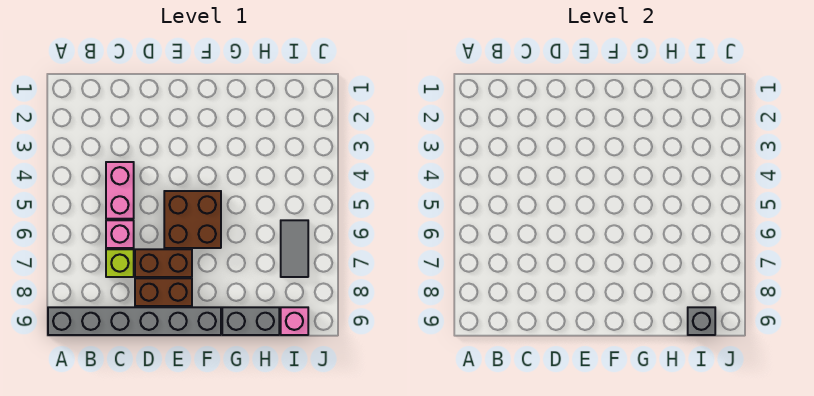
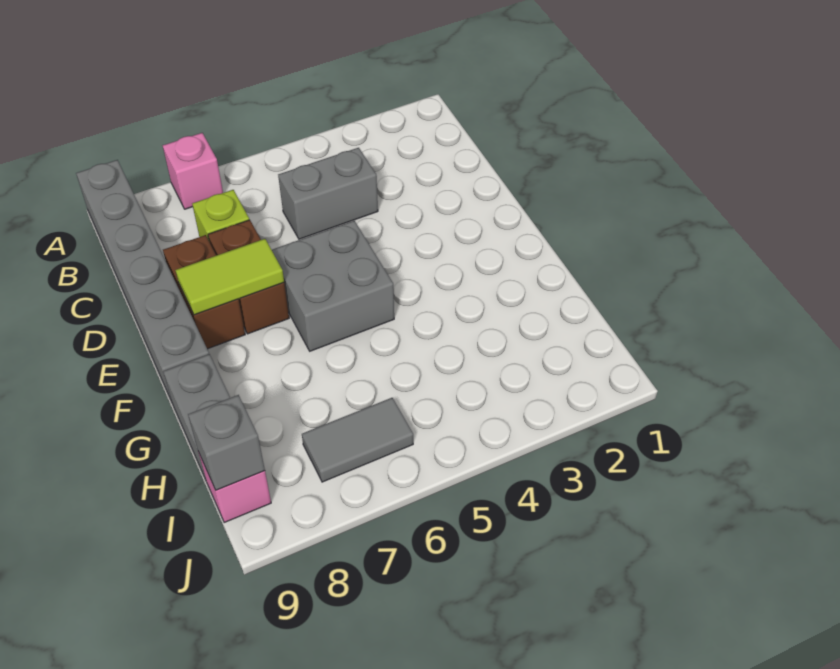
pink brick C4:C5 level 1 -> grey brick C4:C5 level 1
pink brick C6 level 1 -> pink brick A7 level 1
brown brick E5:F6 level 1 -> grey brick E5:F6 level 1
none -> lime tile E7:E8 level 2

